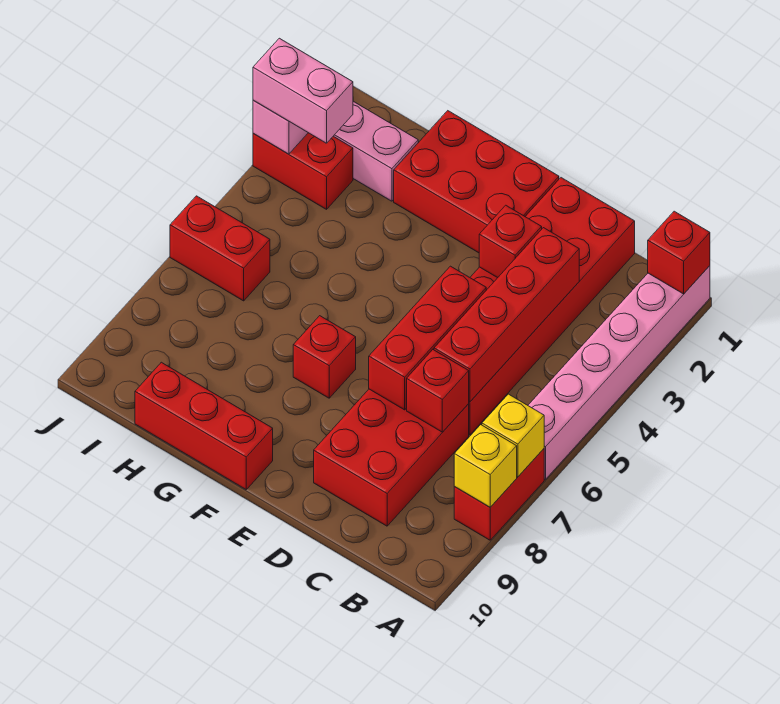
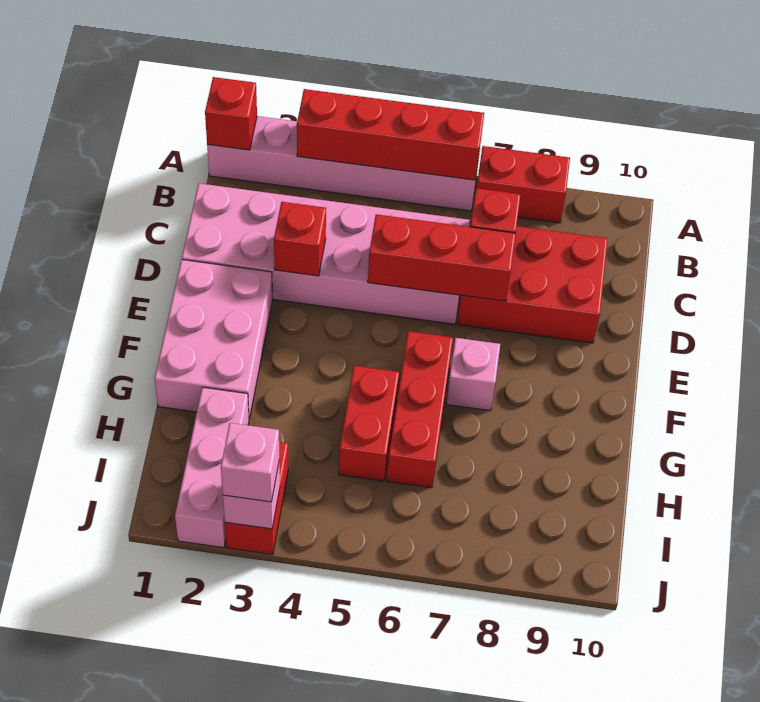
yellow brick A7 level 2 -> none
yellow brick A8 level 2 -> none
red brick C1:D6 level 1 -> pink brick C1:D6 level 1
red brick C3:C6 level 2 -> red brick A3:A6 level 2
red brick E1:G2 level 1 -> pink brick E1:G2 level 1
red brick F7 level 1 -> pink brick F7 level 1
red brick F10:H10 level 1 -> red brick F6:H6 level 1
pink brick I3:J3 level 3 -> pink brick J3 level 3
red brick I6:J6 level 1 -> red brick G5:H5 level 1

